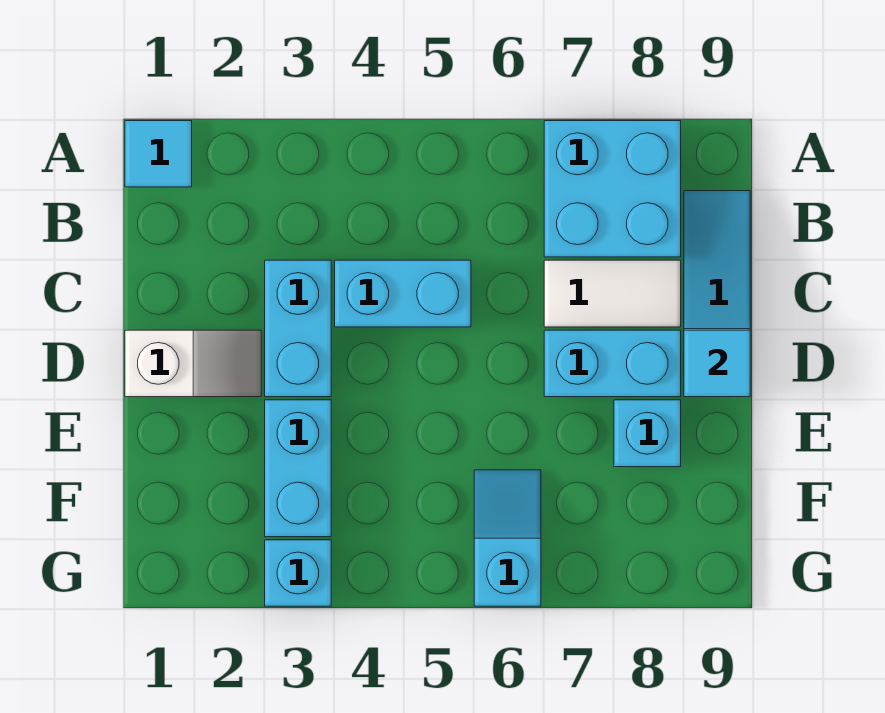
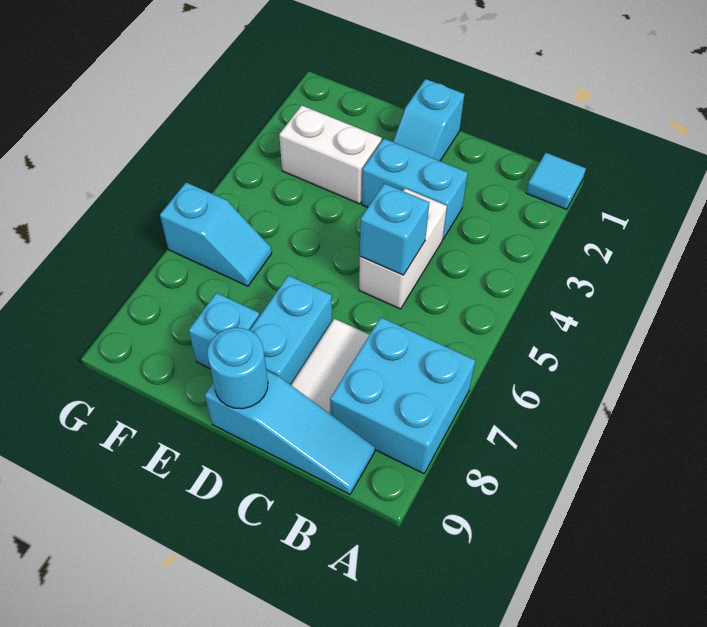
cyan brick C4:C5 level 1 -> white brick C4:C5 level 1
white slope D1:D2 level 1 top 1 -> cyan slope D1:D2 level 1 top 1
cyan tile D9 level 2 -> cyan round brick D9 level 2
cyan brick E3:F3 level 1 -> white brick E3:F3 level 1
cyan brick G3 level 1 -> cyan brick C5 level 2

